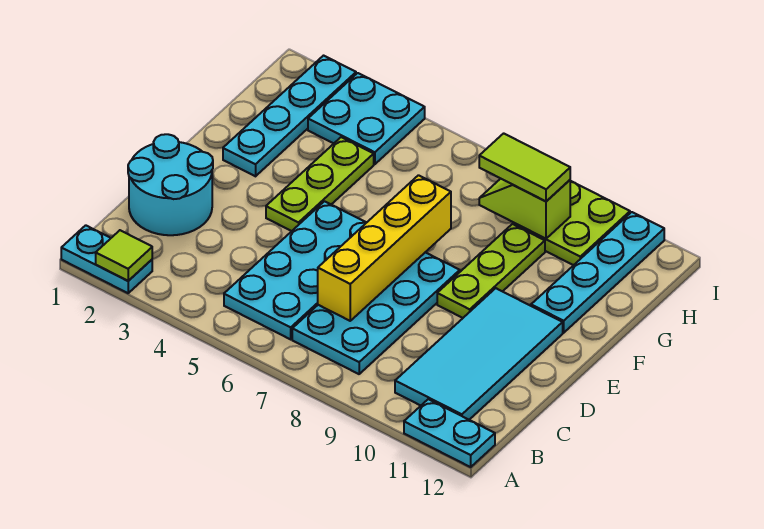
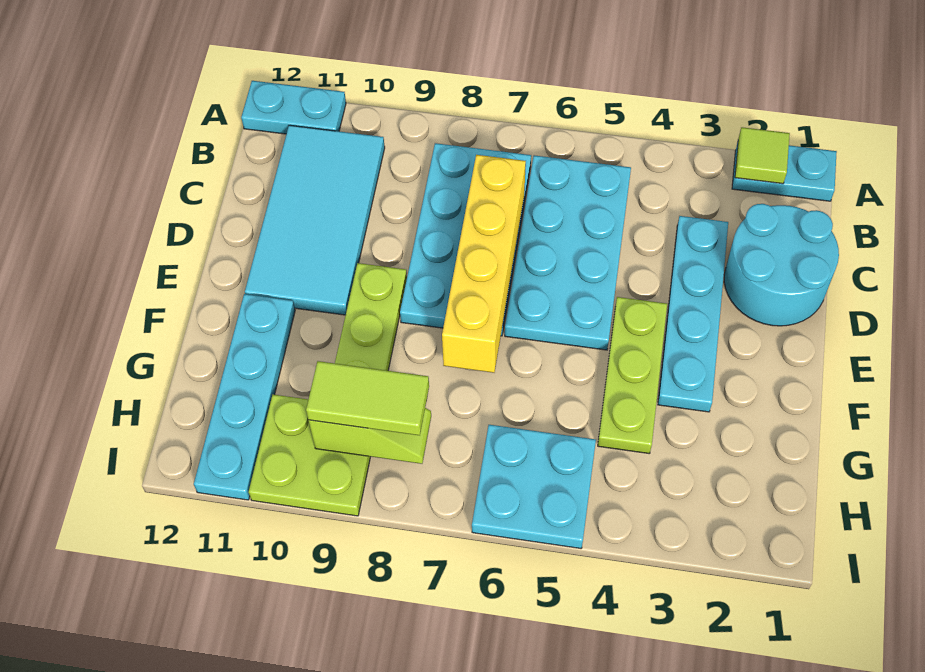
cyan plate F2:I2 level 1 -> cyan plate C3:F3 level 1
cyan plate H3:I4 level 1 -> cyan plate H5:I6 level 1

